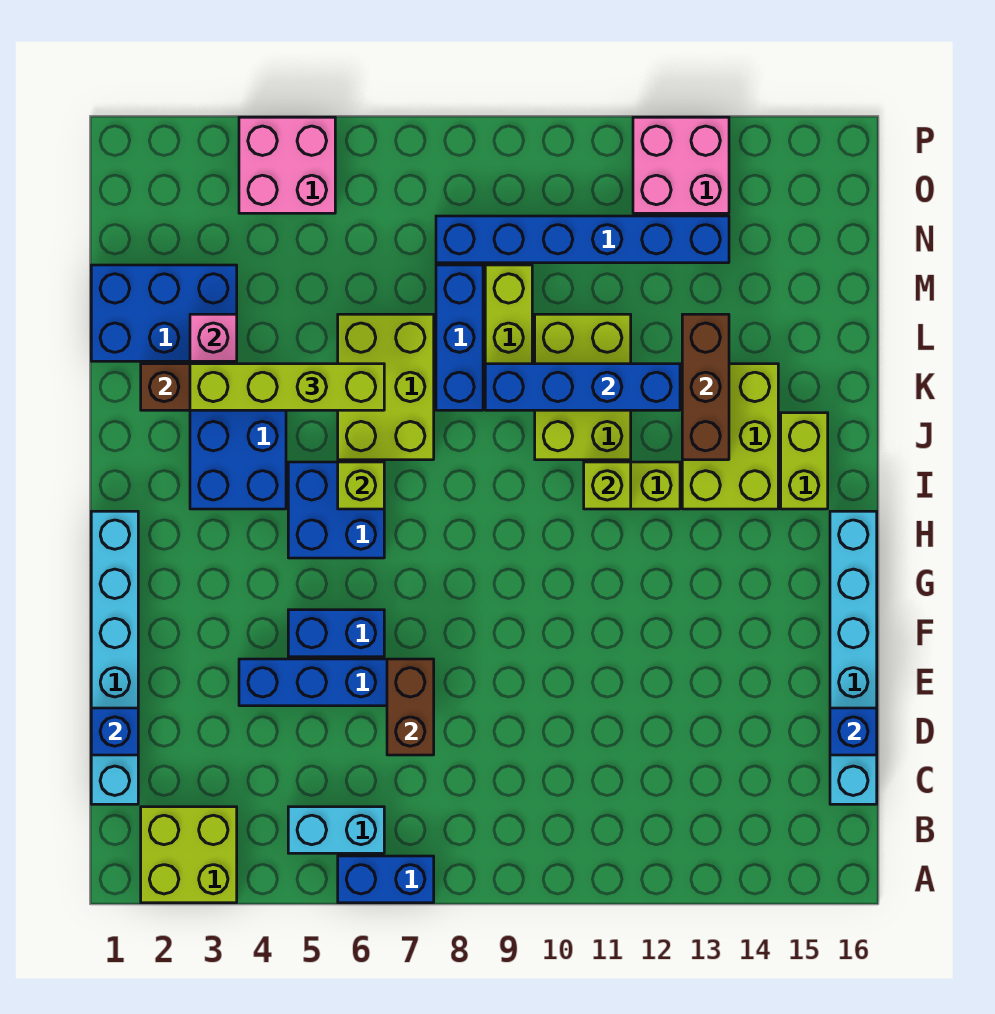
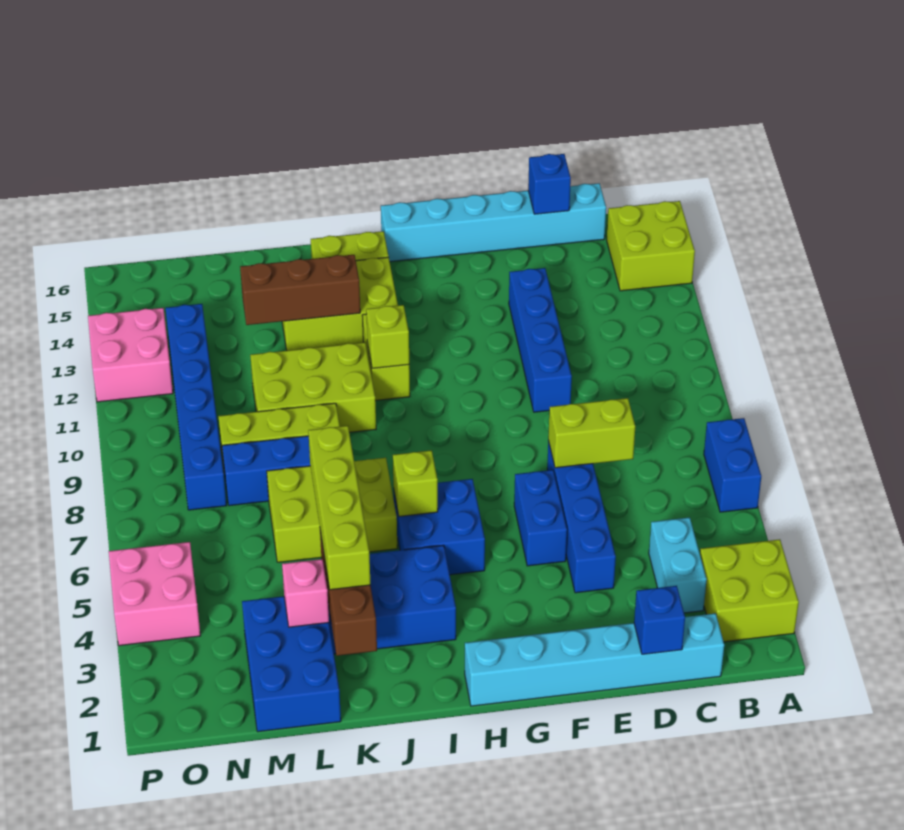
none -> lime brick A14:B15 level 1
cyan brick B5:B6 level 1 -> cyan brick C3:C4 level 1
brown brick D7:E7 level 2 -> lime brick D7:E7 level 2
blue brick K9:K12 level 2 -> blue brick E10:E13 level 1

